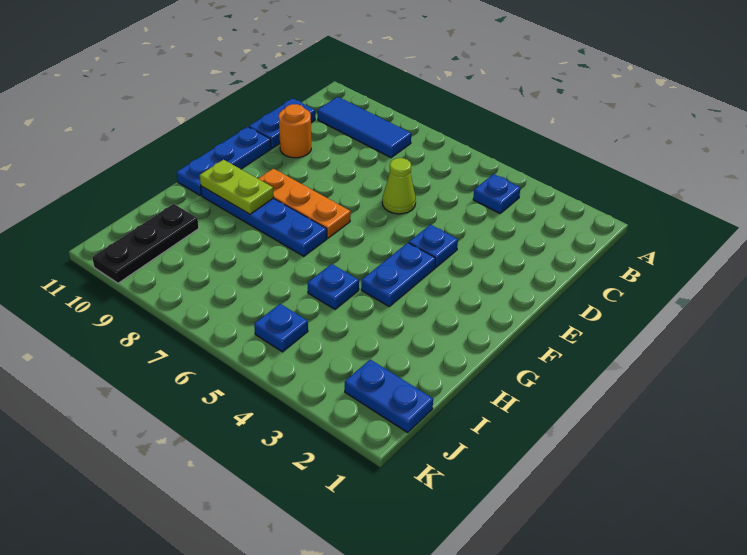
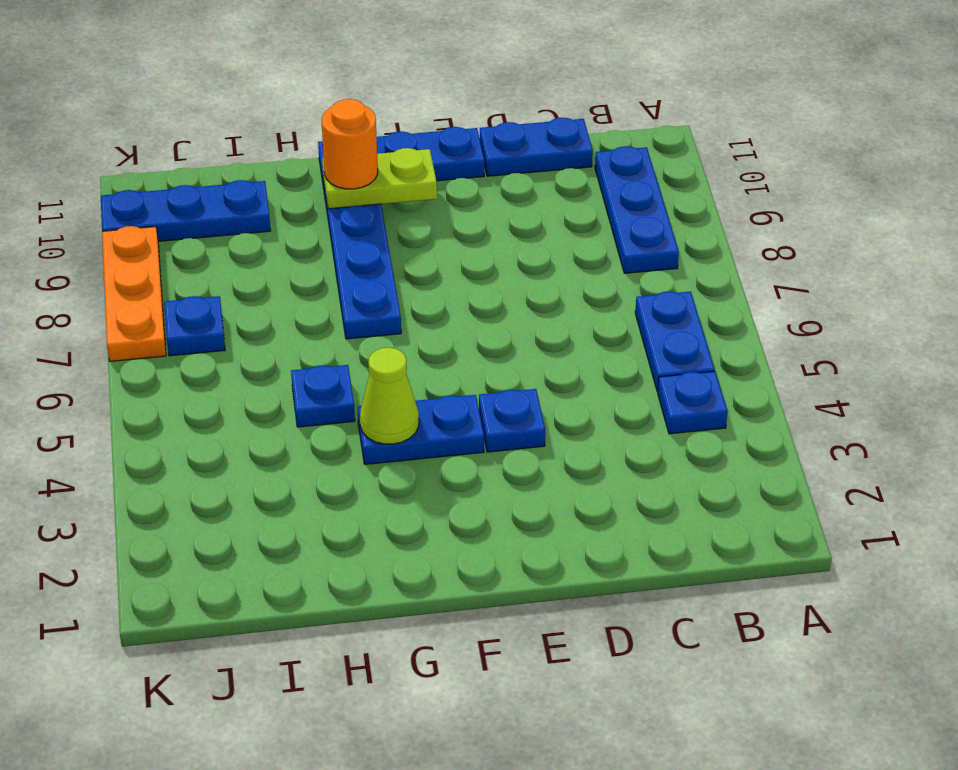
blue tile B8:B10 level 1 -> blue plate B8:B10 level 1
lime cone D6 level 1 -> lime cone G4 level 2
orange round brick D10 level 1 -> orange round brick G10 level 3
orange plate F7:F9 level 1 -> orange plate K7:K9 level 1
lime plate G9:G10 level 2 -> lime plate F10:G10 level 2
black plate I10:K10 level 1 -> blue plate I10:K10 level 1
blue plate J1:J2 level 1 -> blue plate B5:B6 level 1
blue plate J5 level 1 -> blue plate J7 level 1

